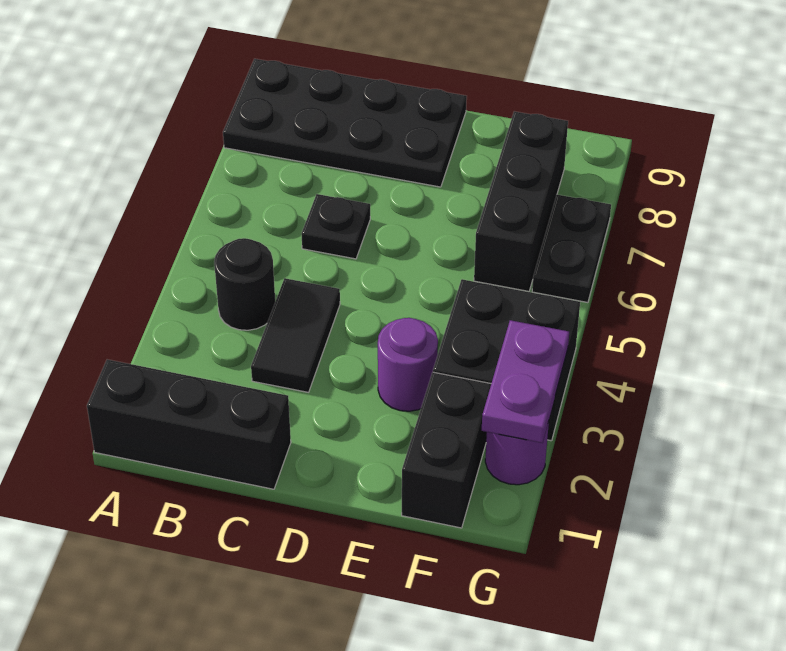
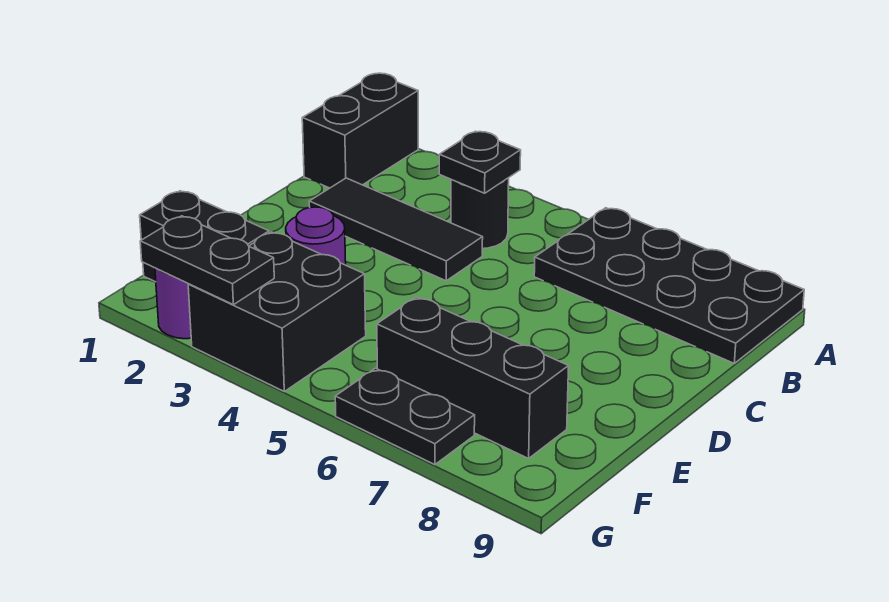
black brick A1:C1 level 1 -> black brick A1:B1 level 1
black plate A8:D9 level 1 -> black plate A6:B9 level 1
black tile C3:C4 level 1 -> black tile C2:C4 level 1
black plate C6 level 1 -> black plate B4 level 2
purple plate G2:G3 level 2 -> black plate G2:G3 level 2

